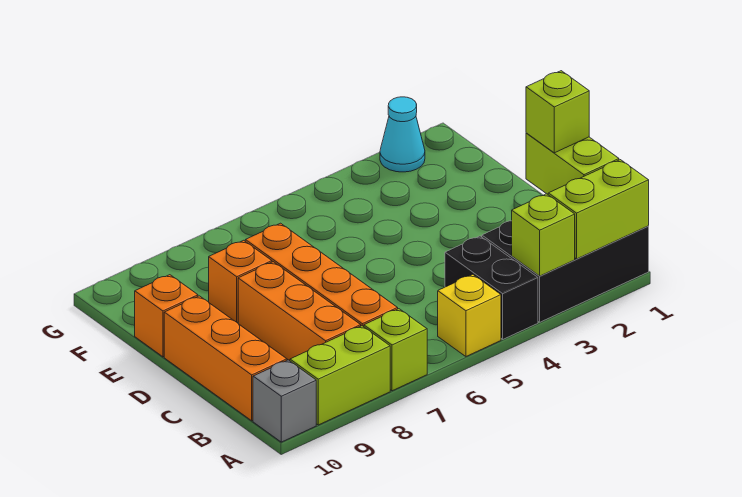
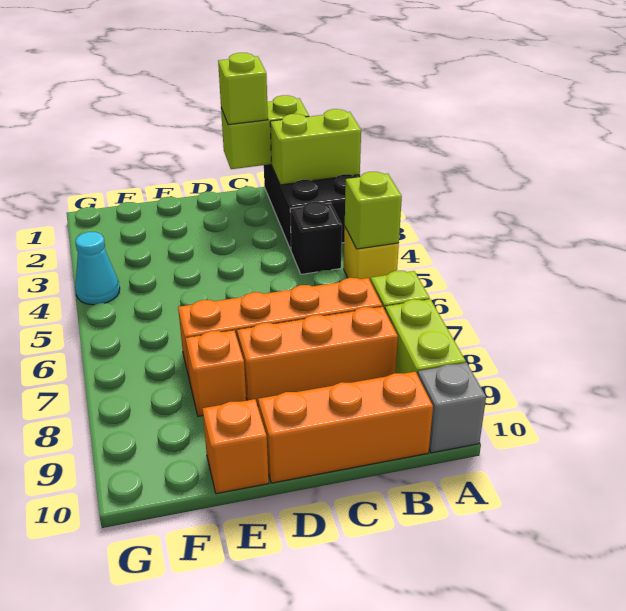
lime brick A1:A2 level 2 -> lime brick A2:B2 level 2
lime brick A3 level 2 -> lime brick A5 level 2
black brick A4:B4 level 1 -> black brick B4 level 1
cyan cone G2 level 1 -> cyan cone G4 level 1

